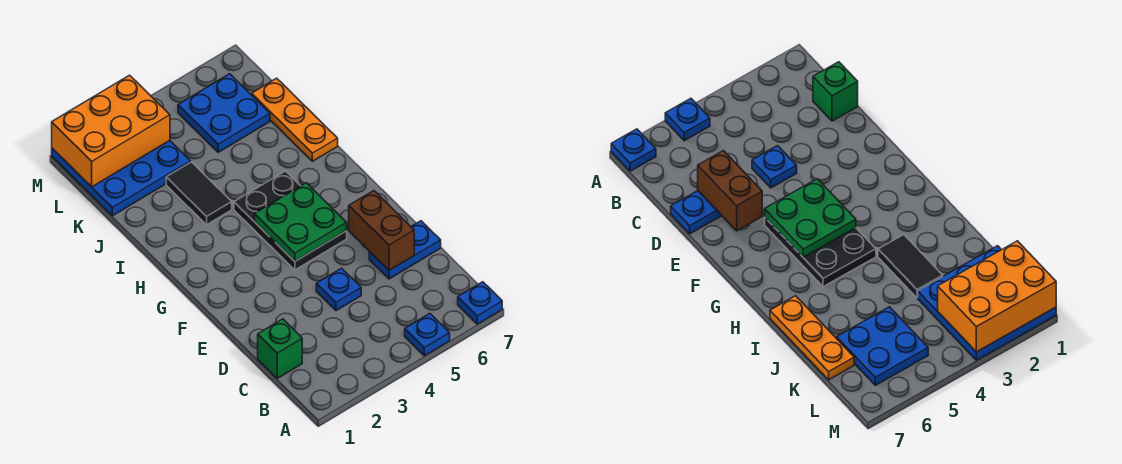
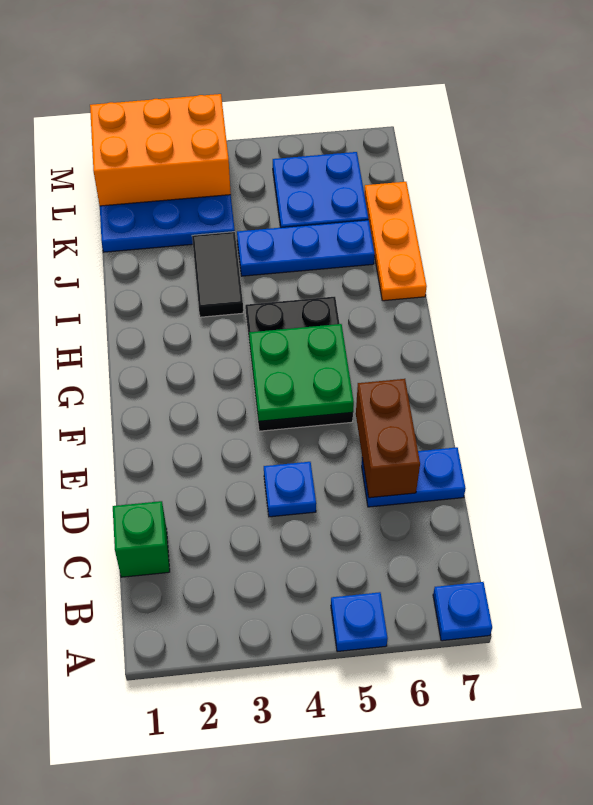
none -> blue plate J4:J6 level 1

